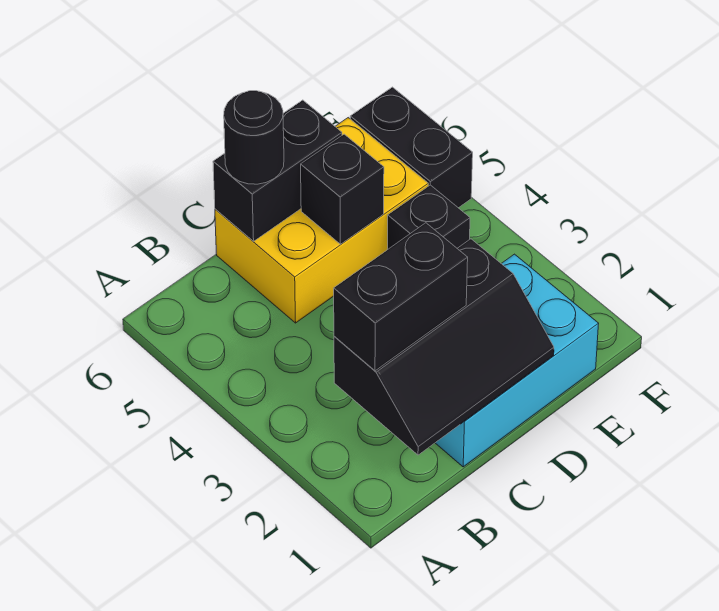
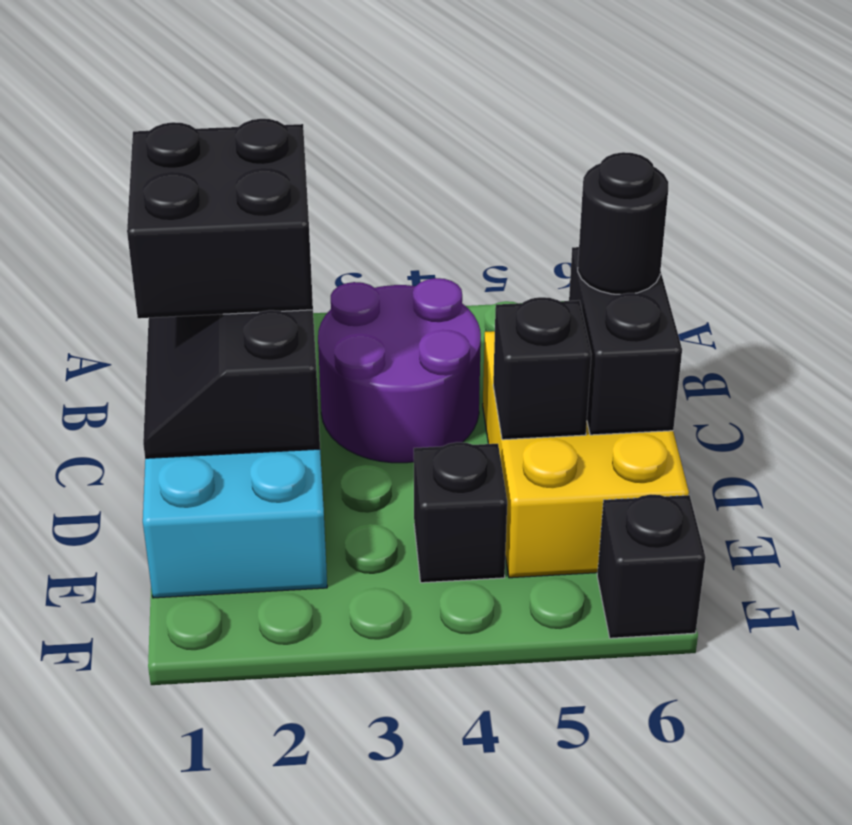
black brick B2:C2 level 3 -> black brick B1:C2 level 3
none -> purple round brick B3:C4 level 1
black brick F5:F6 level 1 -> black brick F6 level 1

